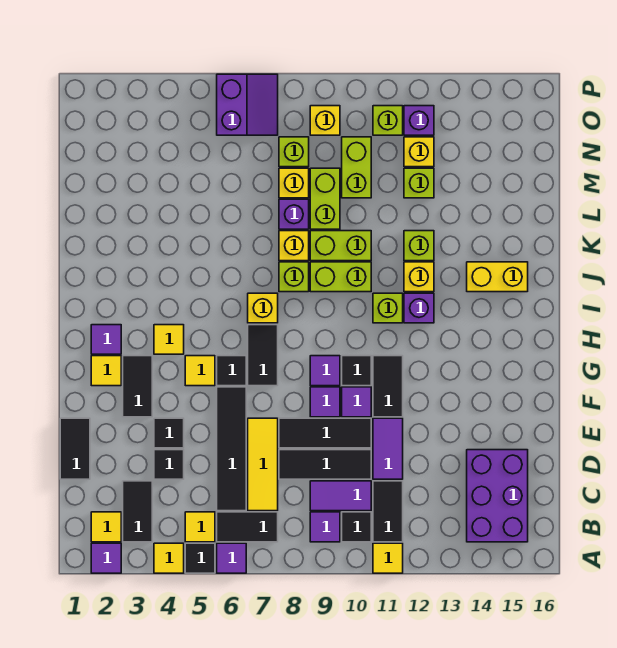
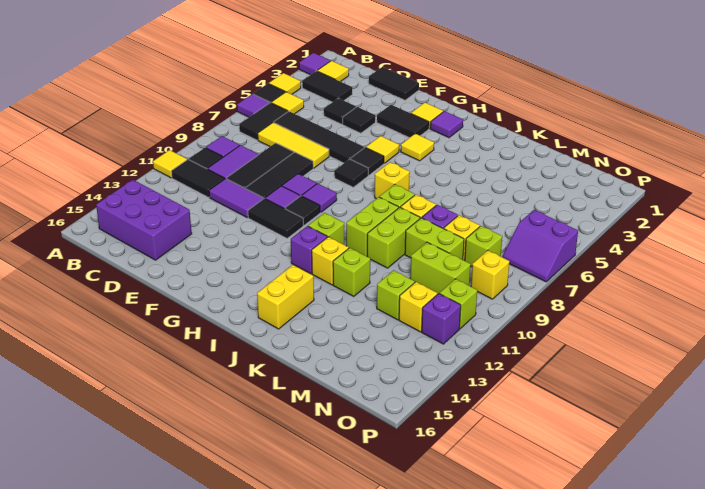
black tile G7:H7 level 1 -> black tile G7 level 1

